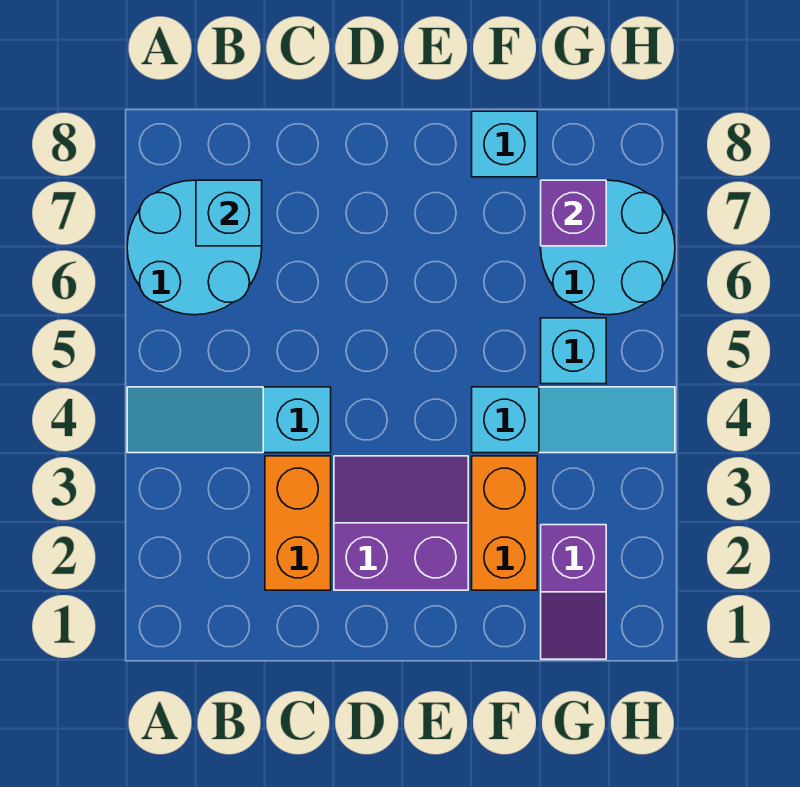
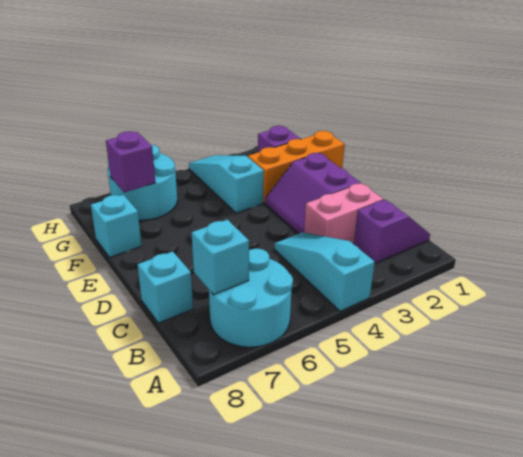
cyan slope A4:C4 level 1 top C -> cyan slope A4:C4 level 1 top A
none -> purple slope B1:B2 level 1 top 2
orange brick C2:C3 level 1 -> pink brick C2:C3 level 1
orange brick F2:F3 level 1 -> orange brick F1:F3 level 1
cyan brick G5 level 1 -> cyan brick C8 level 1

